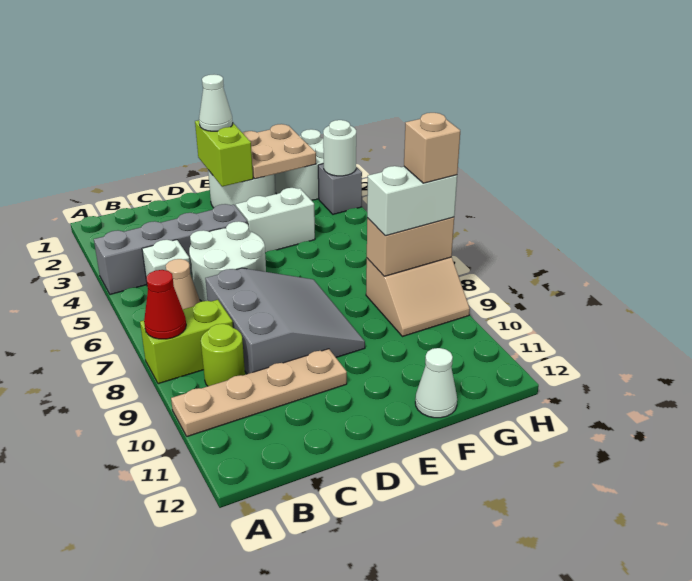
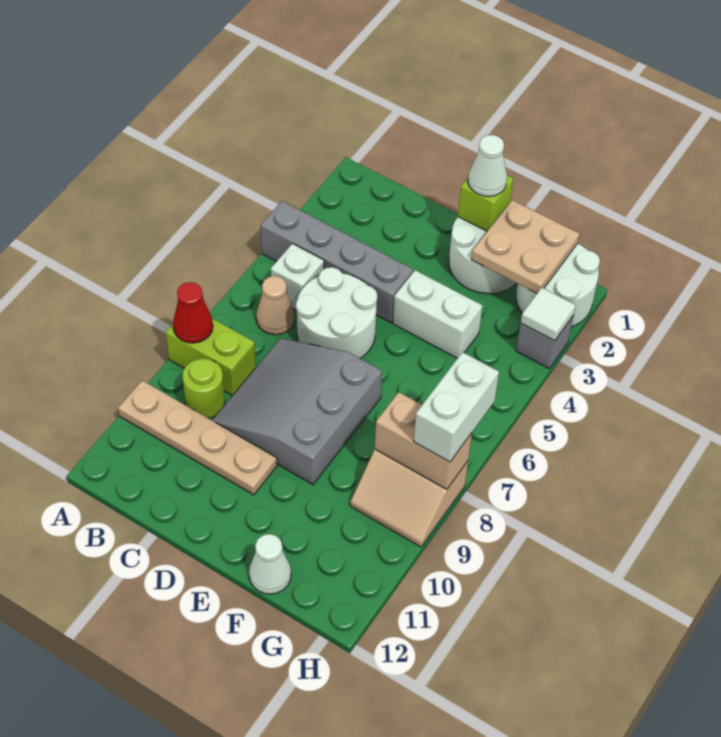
grey slope C7:E9 level 1 top C -> grey slope C7:E9 level 1 top E
lime brick E1:E2 level 2 -> lime brick E1 level 2
white brick G8:H8 level 3 -> white brick H7:H8 level 3
white round brick H3 level 2 -> white tile H3 level 2
tan brick H8 level 4 -> none

